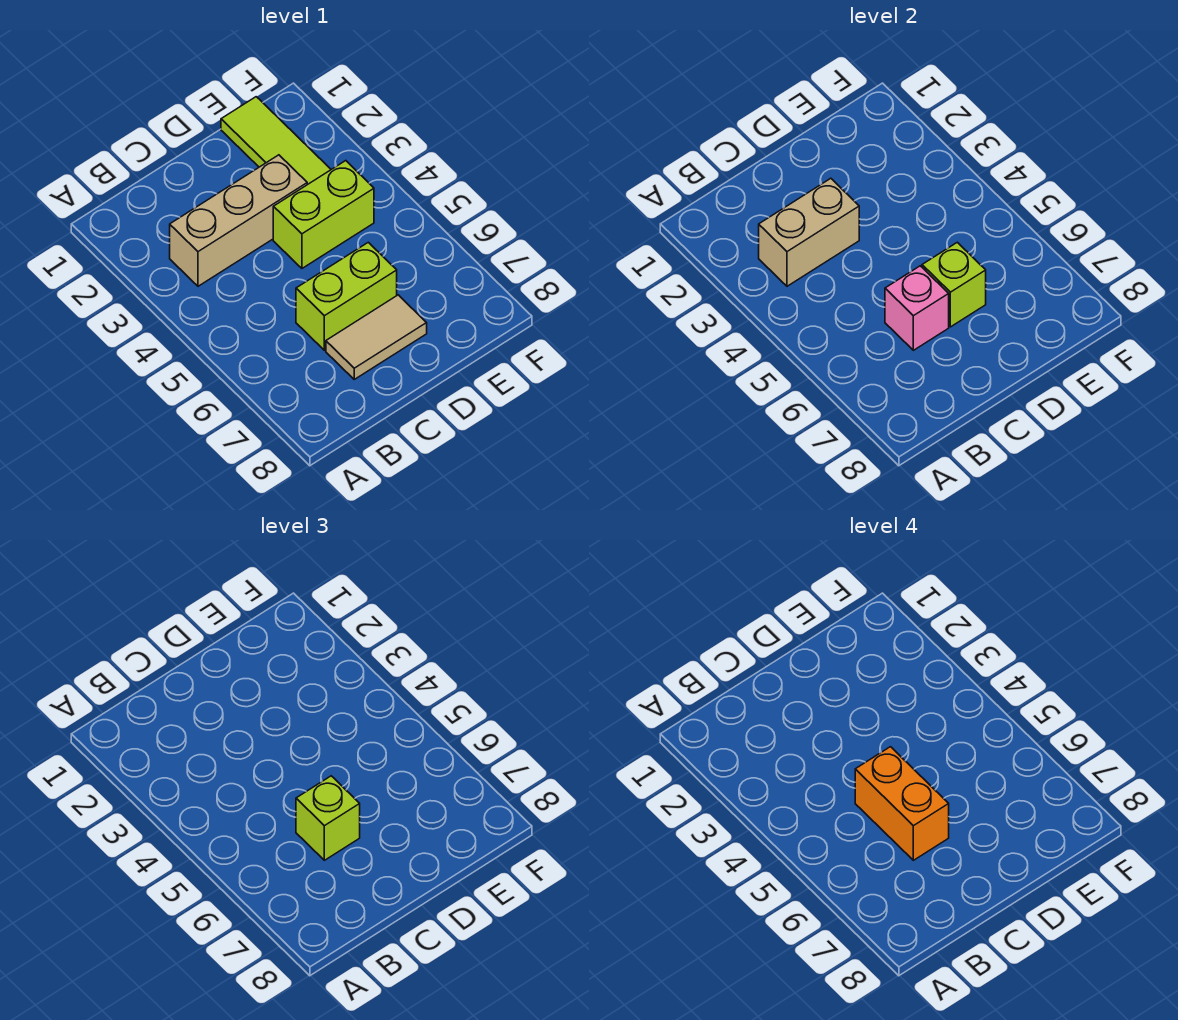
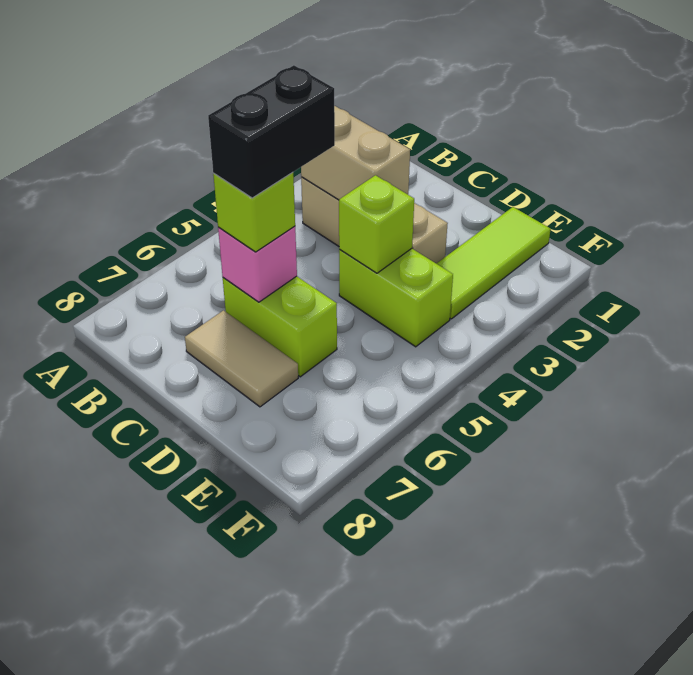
orange brick C5:C6 level 4 -> black brick C5:C6 level 4
lime brick D6 level 2 -> lime brick D4 level 2

